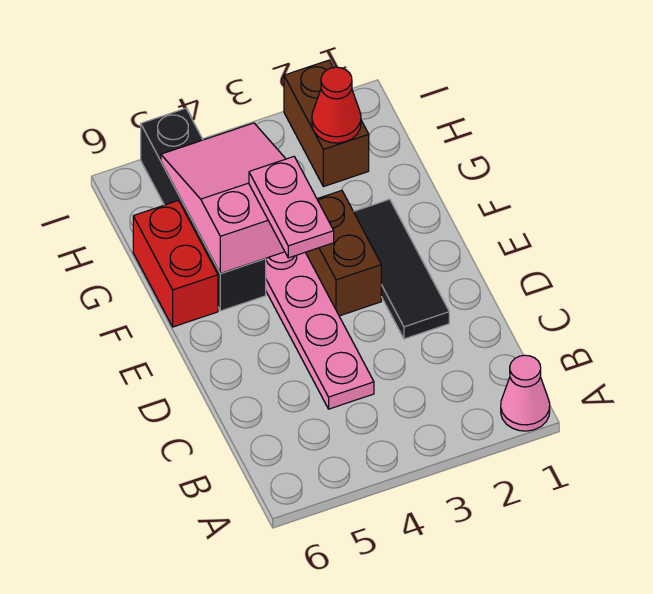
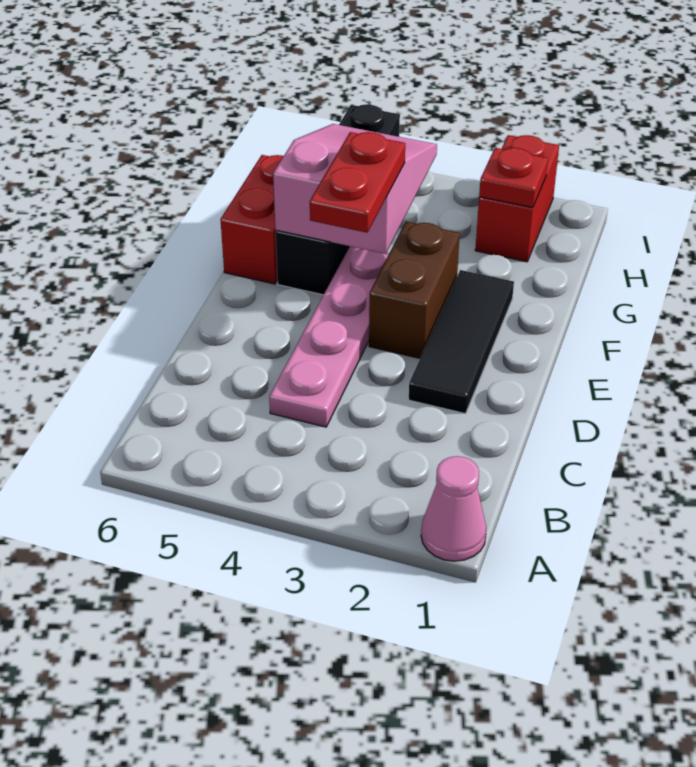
pink plate E4:F4 level 3 -> red plate E4:F4 level 3
brown brick H2:I2 level 1 -> red brick H2:I2 level 1
red cone H2 level 2 -> red plate H2 level 2

